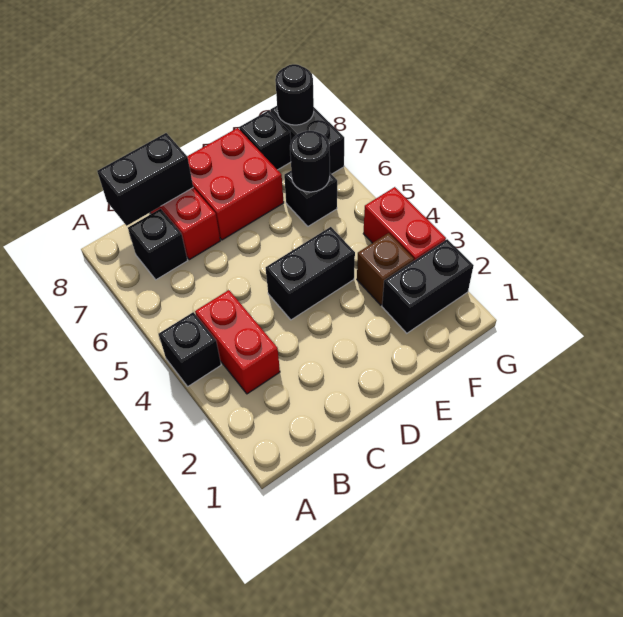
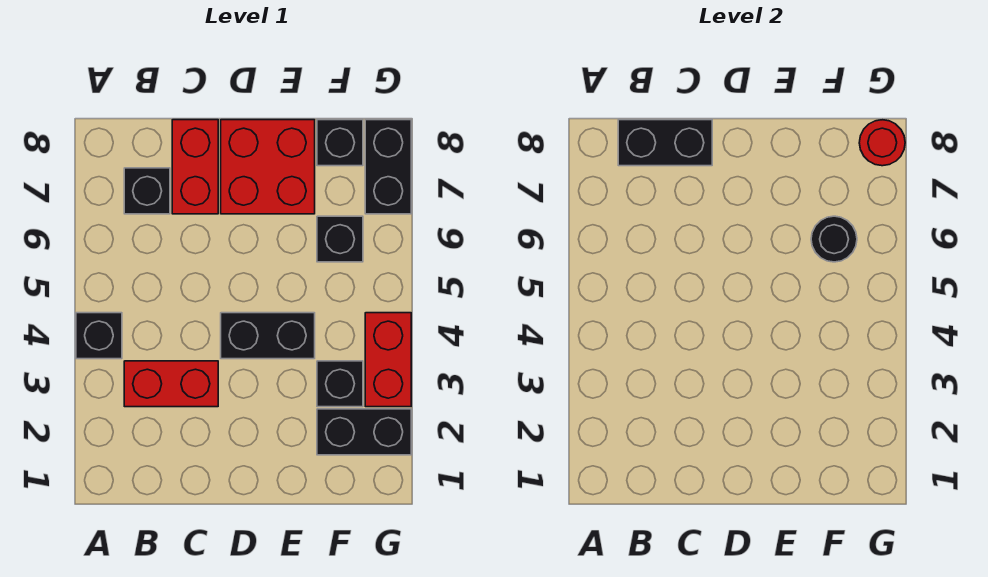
red brick B3:B4 level 1 -> red brick B3:C3 level 1
brown brick F3 level 1 -> black brick F3 level 1
black round brick G8 level 2 -> red round brick G8 level 2

